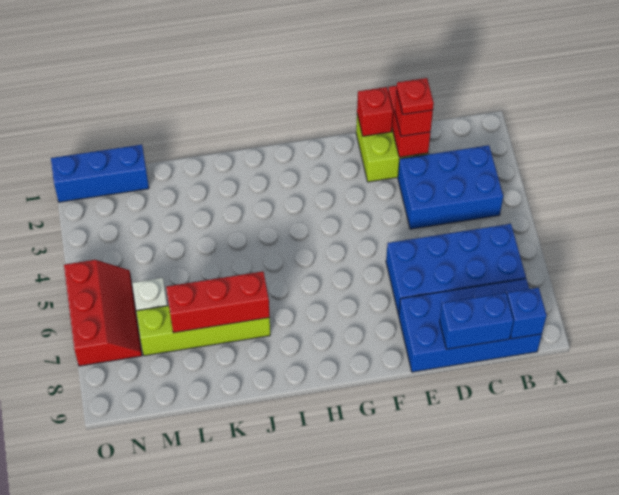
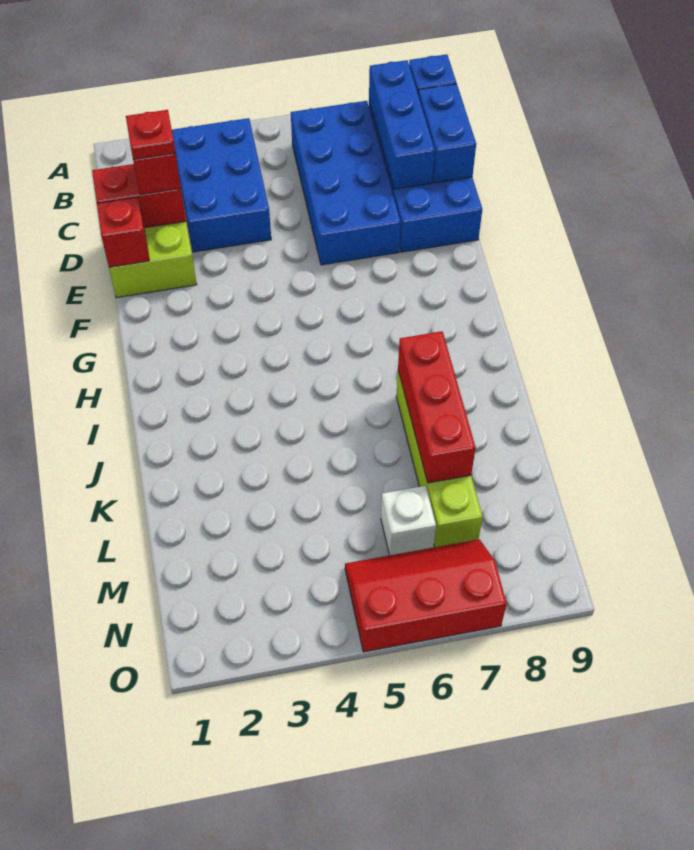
blue brick M1:O1 level 1 -> blue brick B8:D8 level 2

